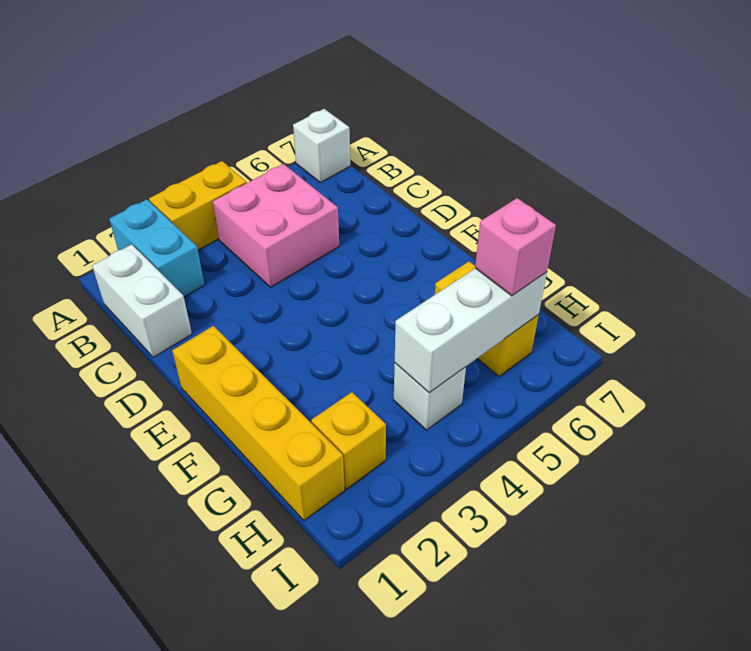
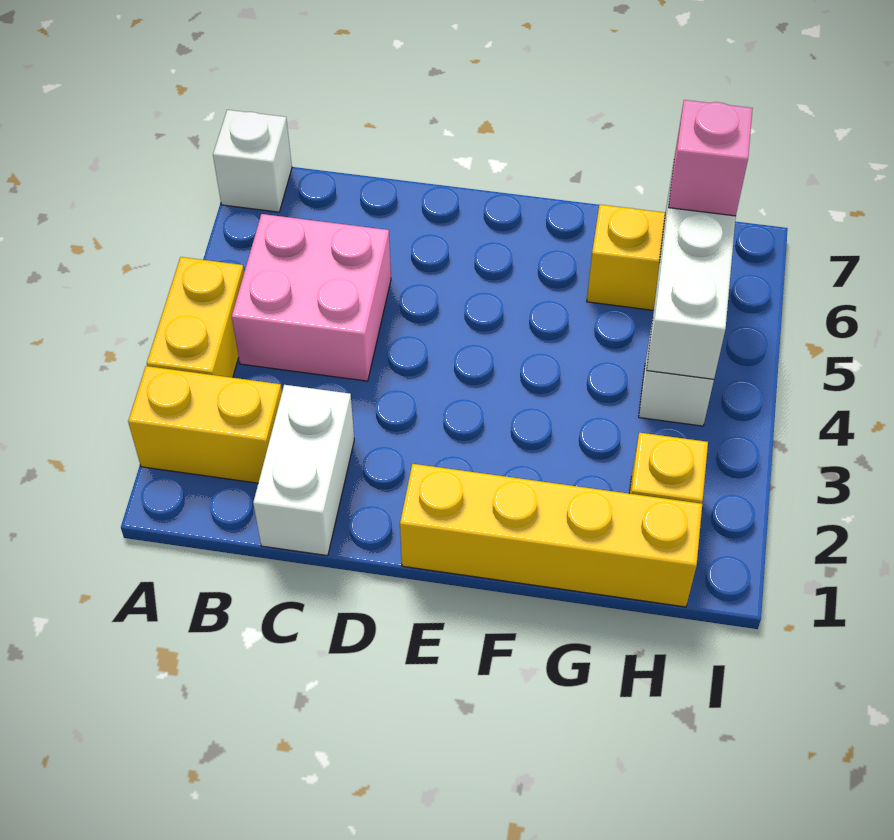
cyan brick A2:B2 level 1 -> yellow brick A2:B2 level 1
white brick B1:C1 level 1 -> white brick C1:C2 level 1

